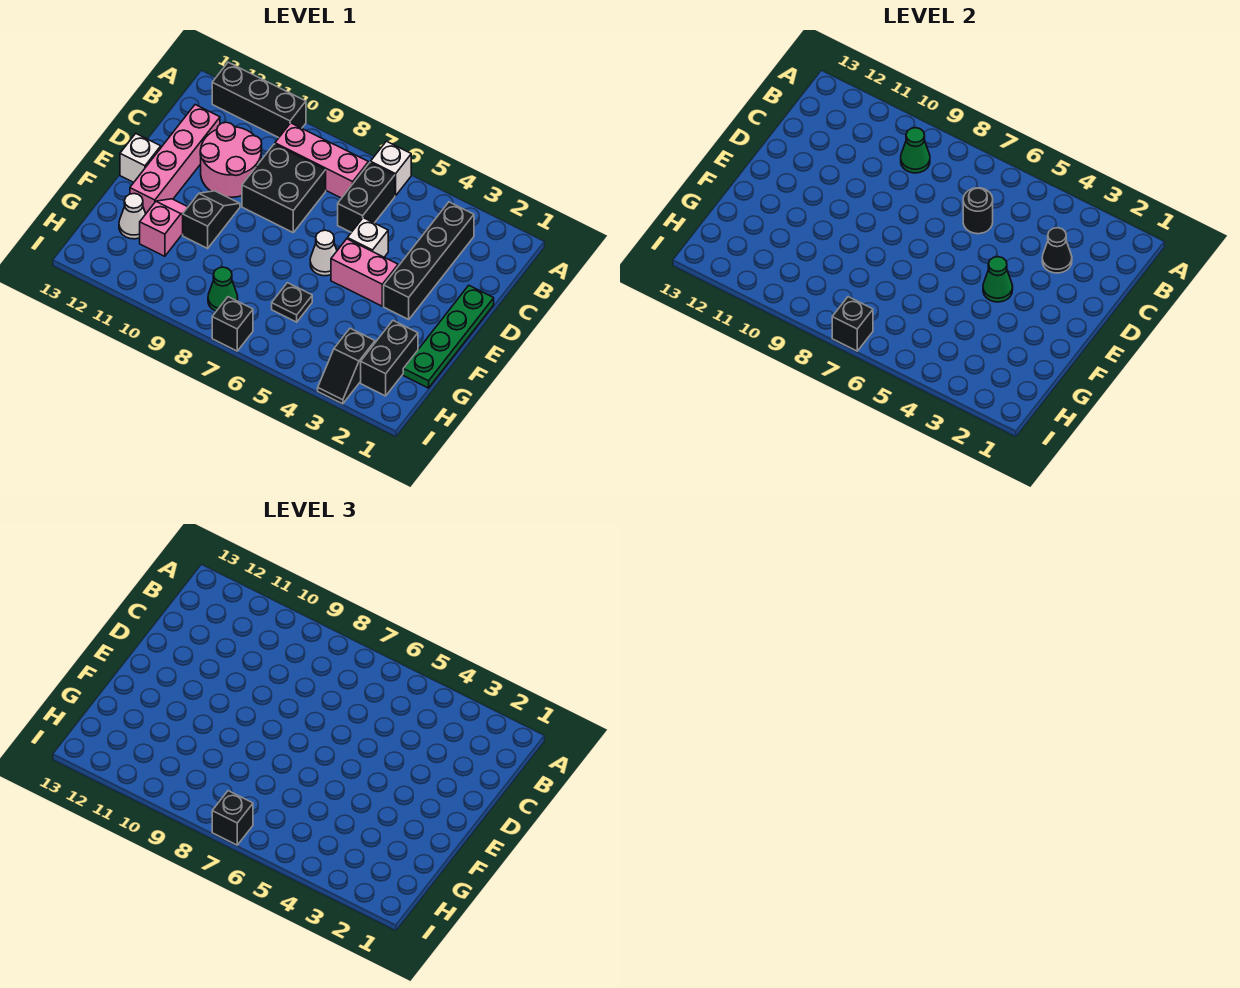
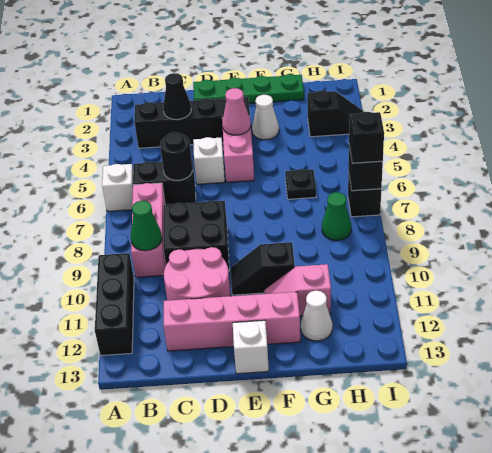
green cone E4 level 2 -> pink cone E4 level 2
white cone E6 level 1 -> white cone F3 level 1
black brick G2:H2 level 1 -> none

